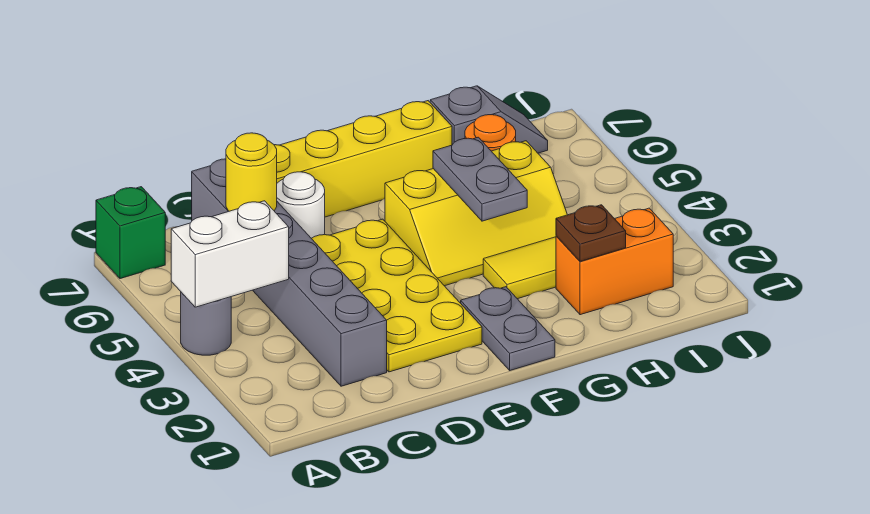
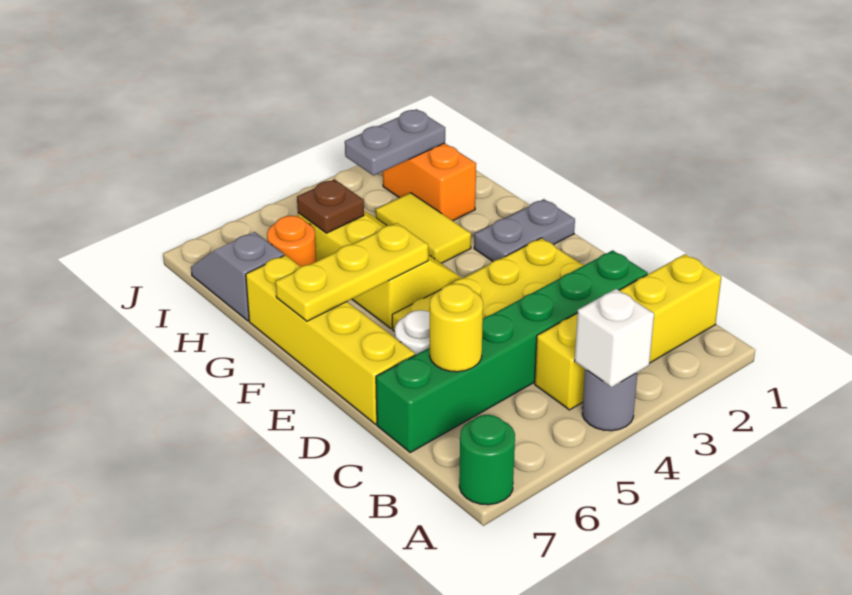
white brick A4:B4 level 2 -> white brick A4 level 2
green brick A7 level 1 -> green round brick A7 level 1
none -> yellow brick B1:B4 level 1
grey brick C2:C7 level 1 -> green brick C2:C7 level 1
none -> yellow plate F5:F7 level 2
grey plate G4:G5 level 2 -> grey plate I2:I3 level 2
brown plate H2 level 2 -> brown plate H5 level 2

